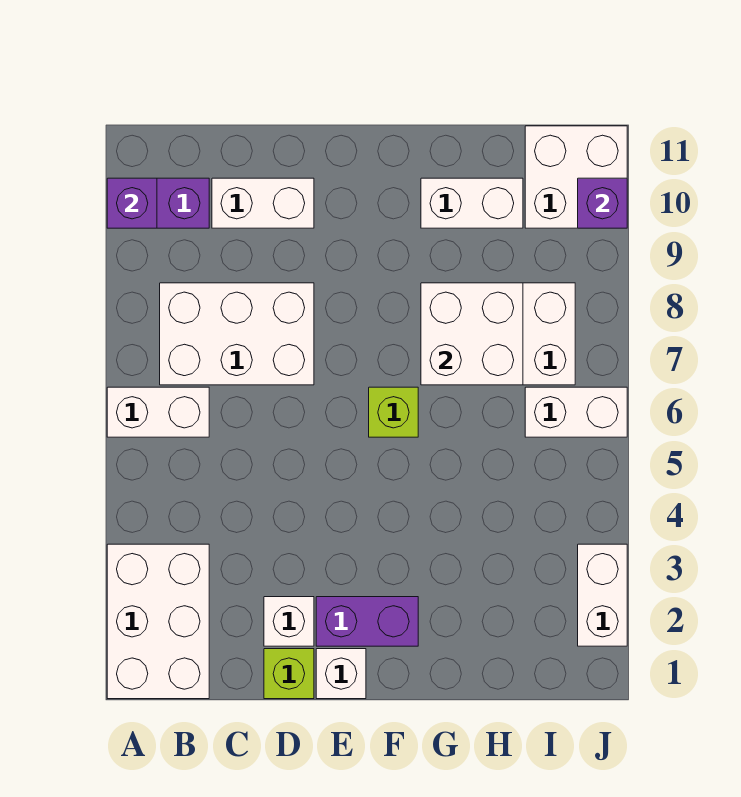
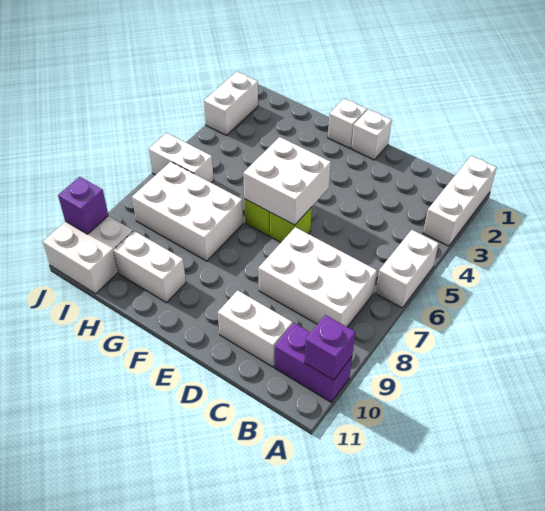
white brick A1:B3 level 1 -> white brick A1:A3 level 1
white brick A6:B6 level 1 -> white brick A5:A6 level 1
lime brick D1 level 1 -> lime brick E6 level 1
white brick D2 level 1 -> white brick F1 level 1
purple brick E2:F2 level 1 -> none
white brick G7:H8 level 2 -> white brick E5:F6 level 2

